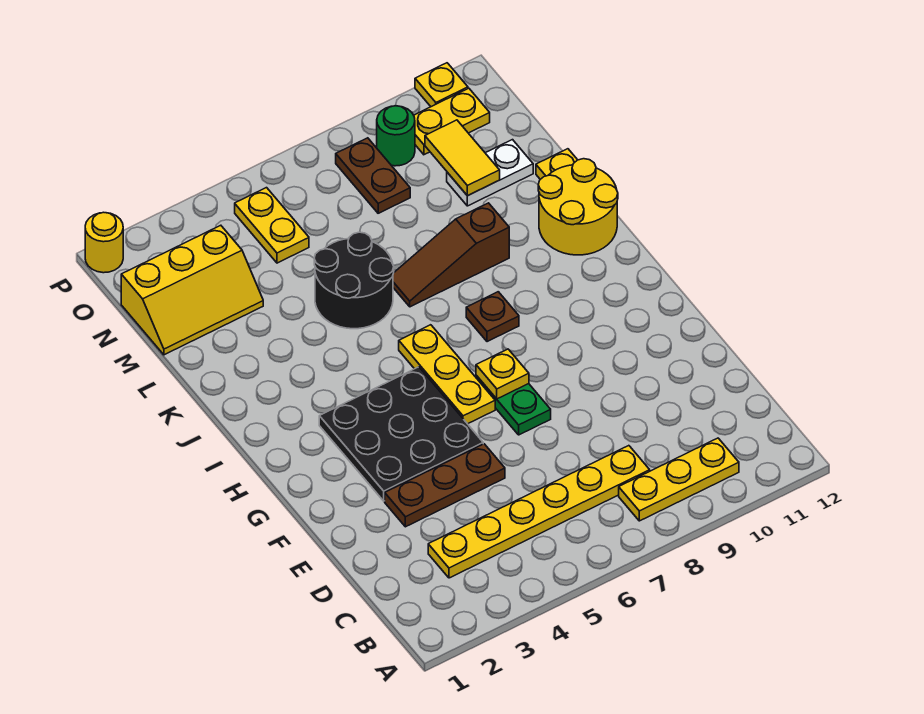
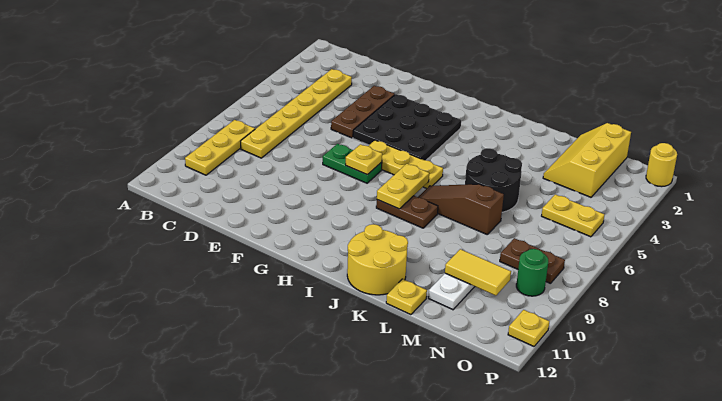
brown plate I8 level 1 -> brown plate I8:J8 level 1
brown slope K7:K9 level 1 top 9 -> brown slope J7:L7 level 1 top L
yellow plate O10:O11 level 1 -> yellow plate I7:I8 level 2

